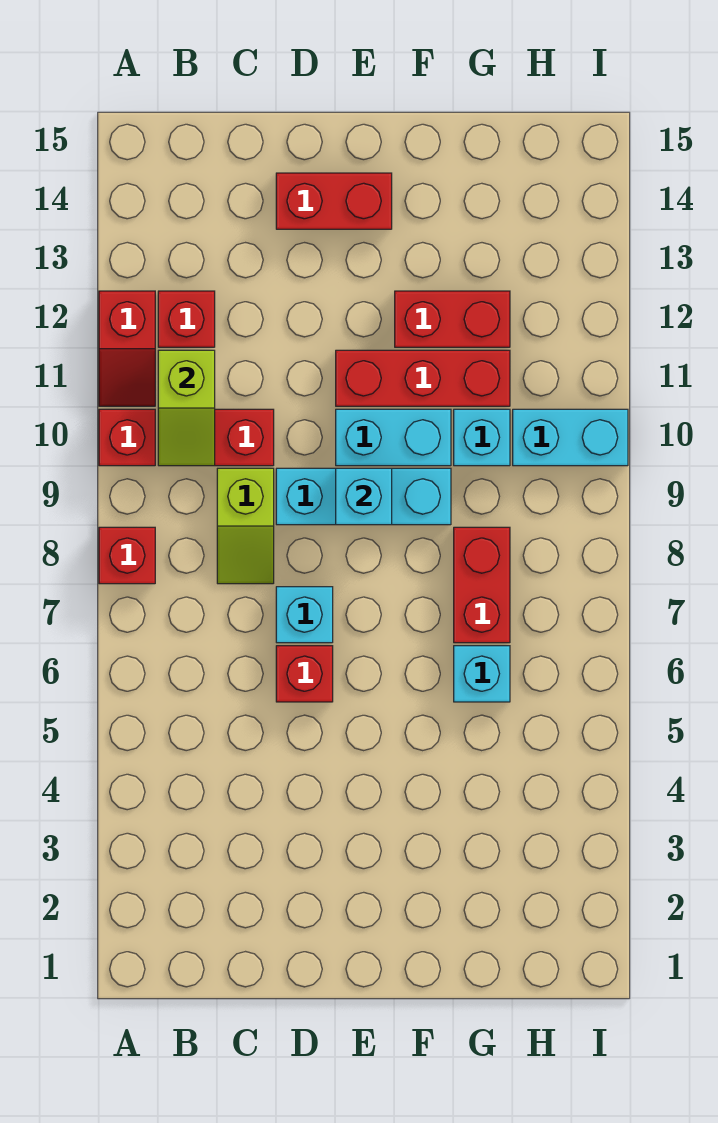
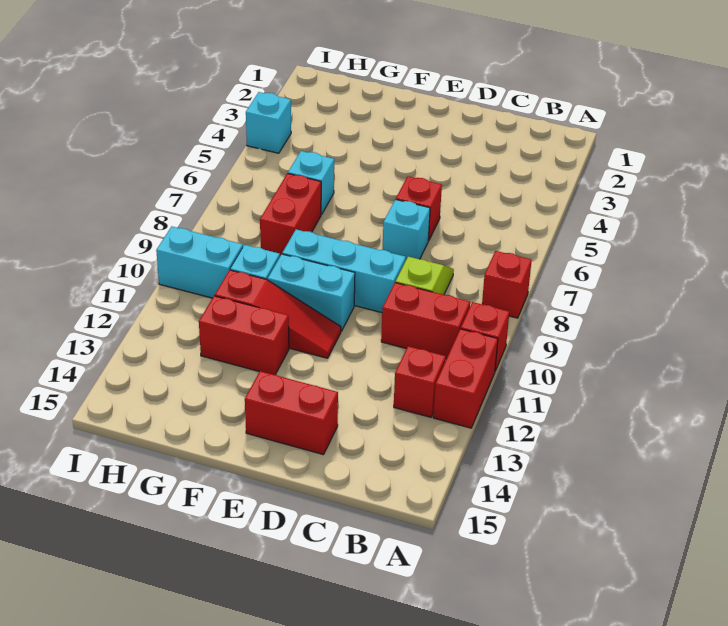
red slope A11:A12 level 1 top 12 -> red brick A11:A12 level 1
lime slope B10:B11 level 2 top 11 -> none
cyan brick E9 level 2 -> cyan brick I4 level 1
red brick E11:G11 level 1 -> red slope E11:G11 level 1 top G

